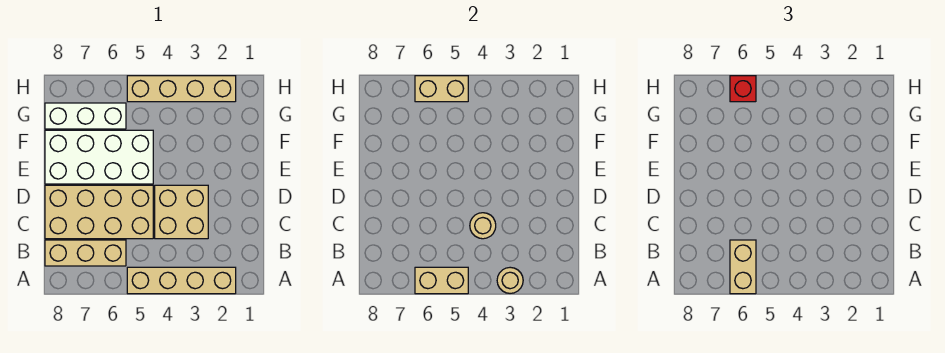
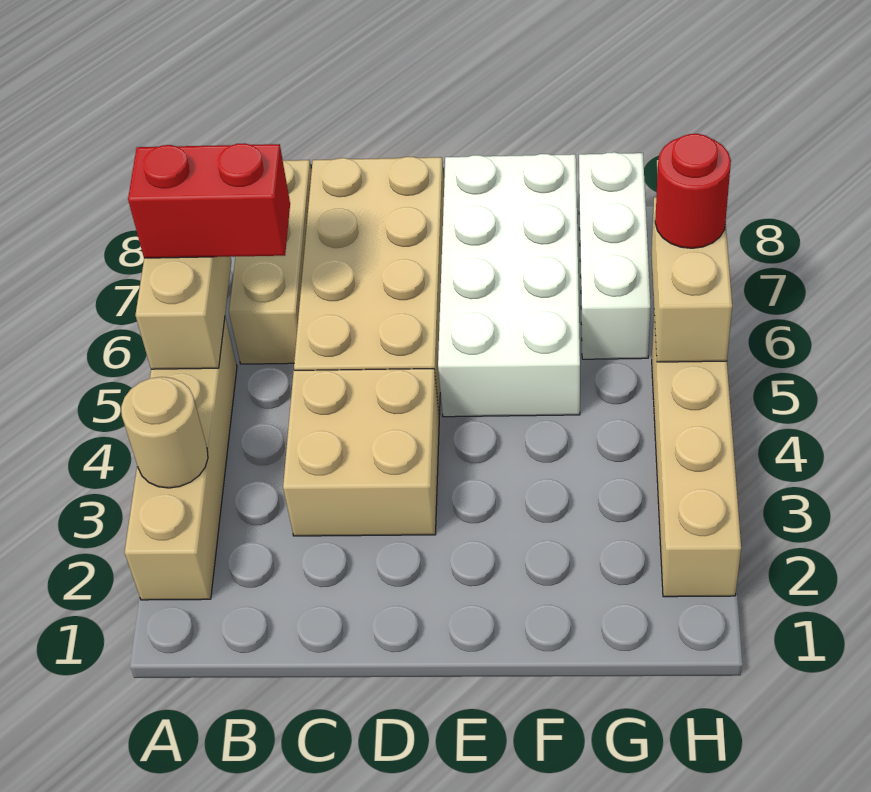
tan brick A6:B6 level 3 -> red brick A6:B6 level 3
tan round brick C4 level 2 -> none
red brick H6 level 3 -> red round brick H6 level 3

